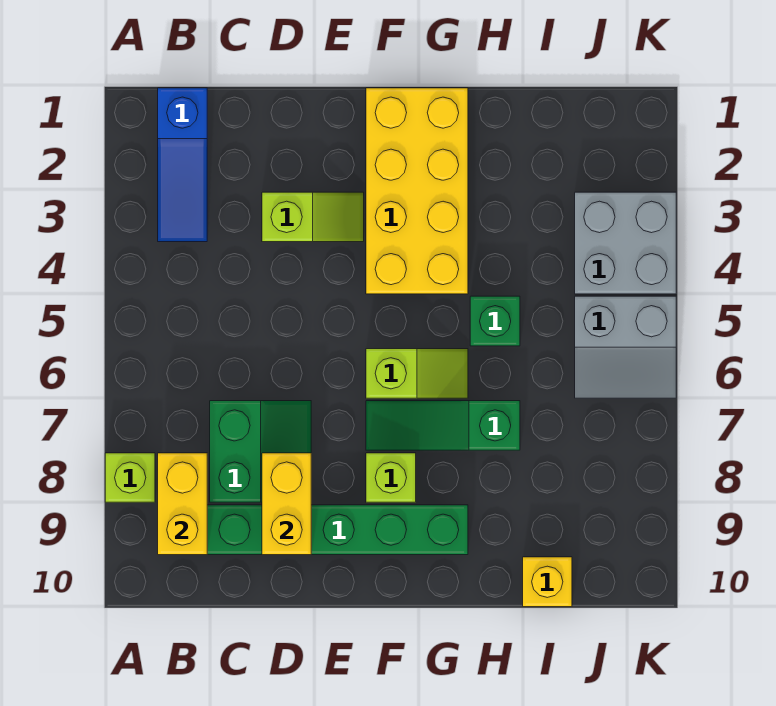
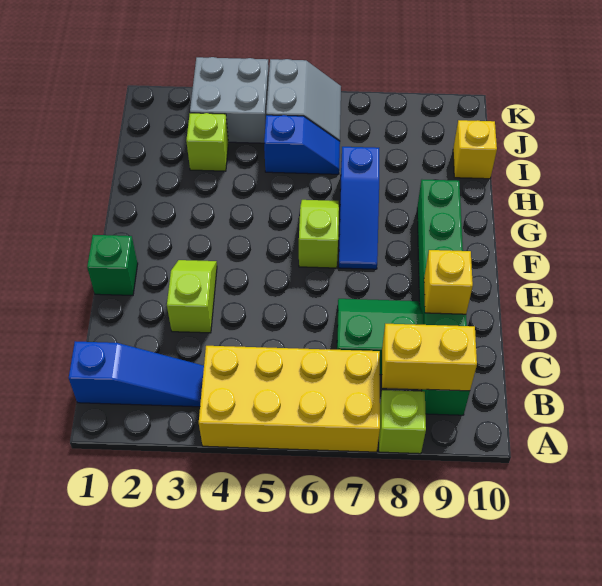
yellow brick D8:D9 level 2 -> yellow brick D9 level 2
yellow brick F1:G4 level 1 -> yellow brick A4:B7 level 1
green slope F7:H7 level 1 top H -> blue slope F7:H7 level 1 top H
lime brick F8 level 1 -> lime brick I3 level 1
green brick H5 level 1 -> green brick E1 level 1
none -> blue slope I5:I6 level 1 top 5

